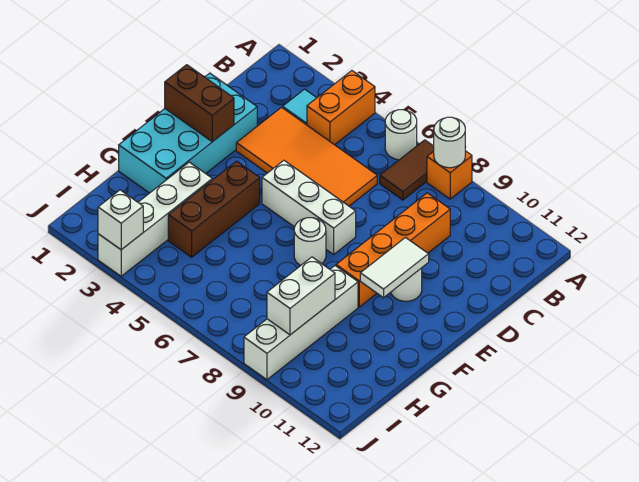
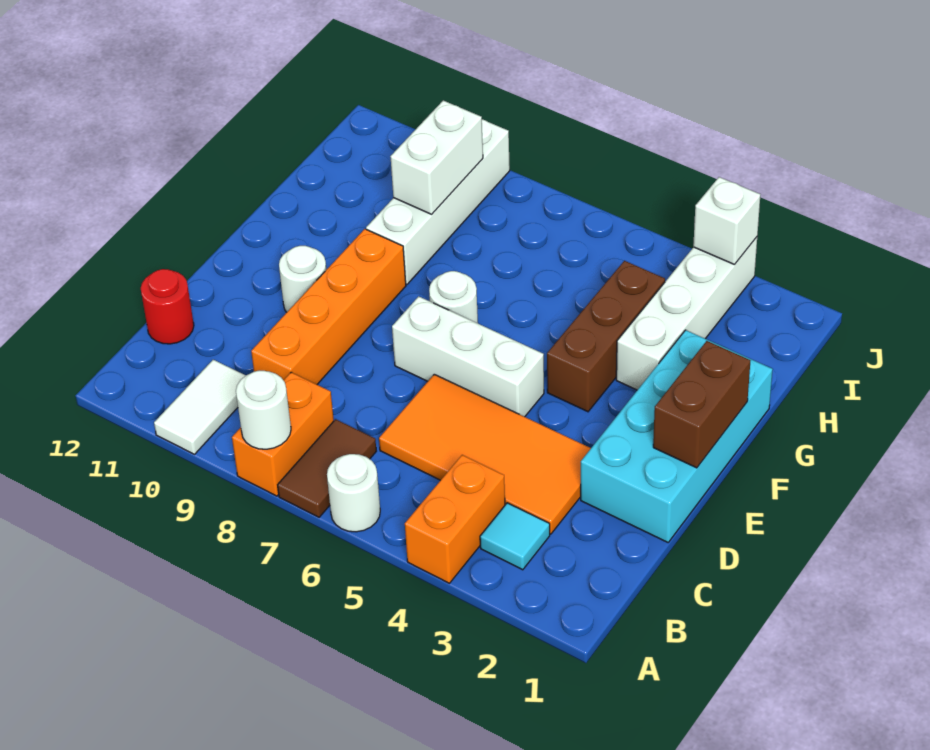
orange brick A8 level 1 -> orange brick A8:B8 level 1
none -> red round brick C12 level 1
brown brick E1:E2 level 2 -> brown brick E1:F1 level 2
white tile E10:F10 level 2 -> white tile A10:B10 level 1

